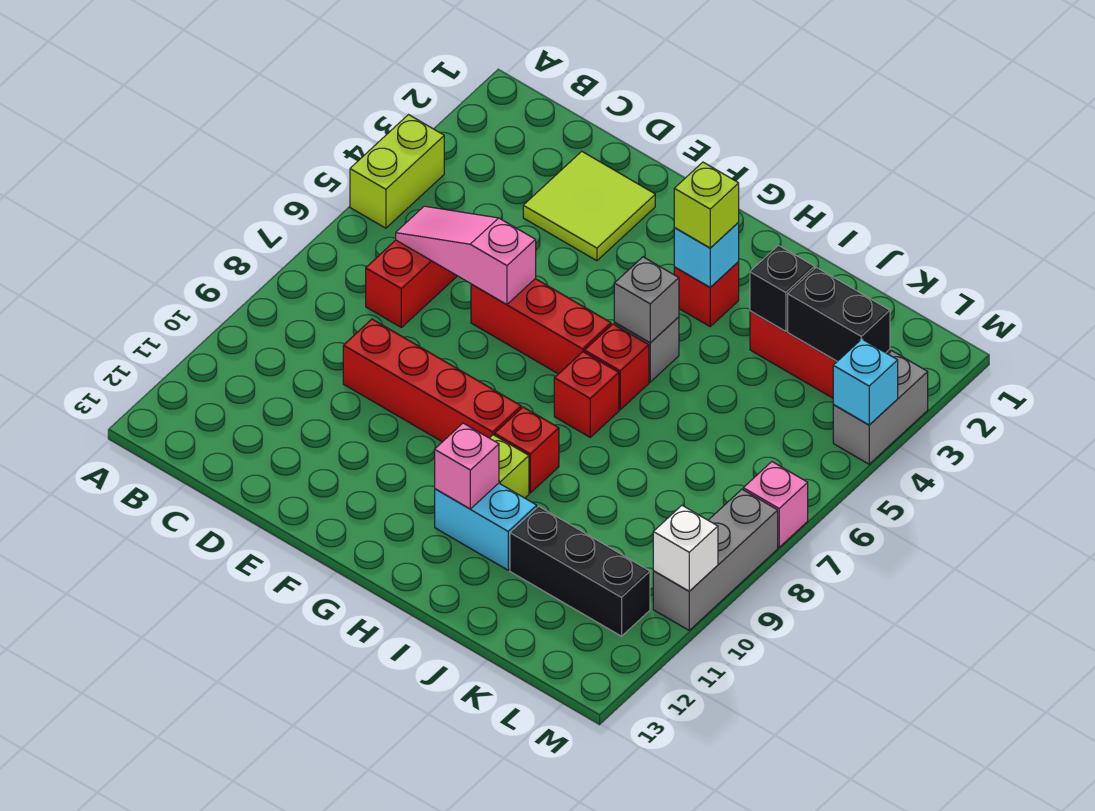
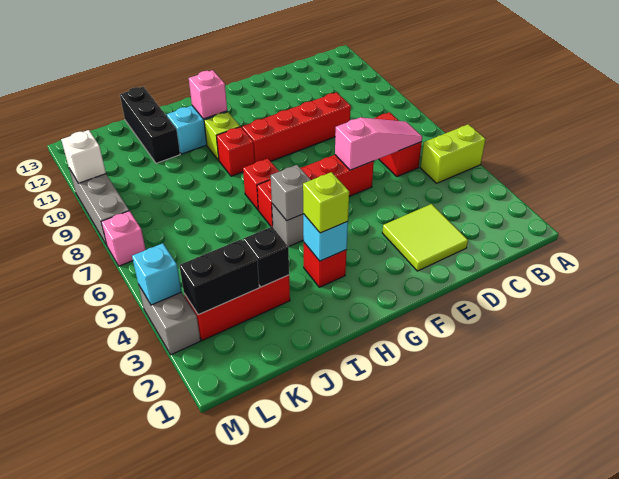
lime brick A4:A5 level 1 -> lime brick A5:B5 level 1
black brick J11:L11 level 1 -> black brick J11:J13 level 1

